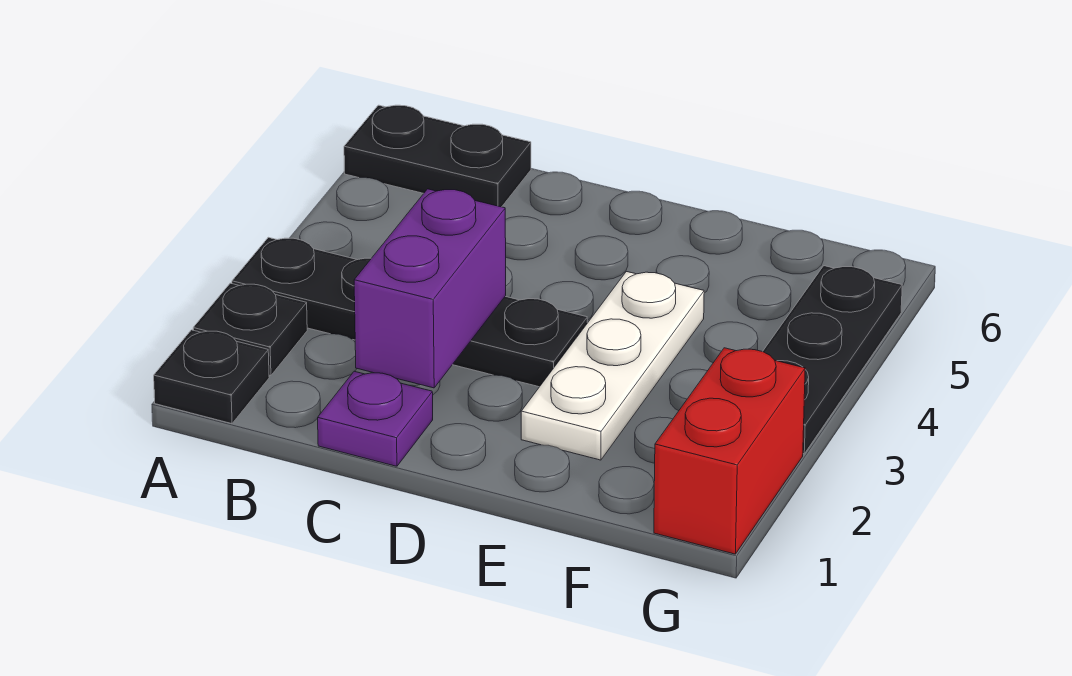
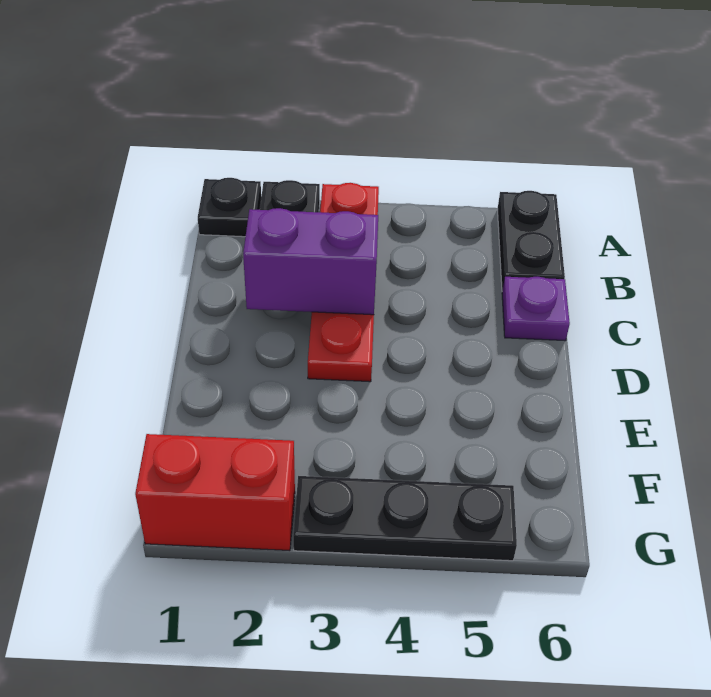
black plate A3:D3 level 1 -> red plate A3:D3 level 1
purple plate C1 level 1 -> purple plate C6 level 1
white plate E2:E4 level 1 -> none

